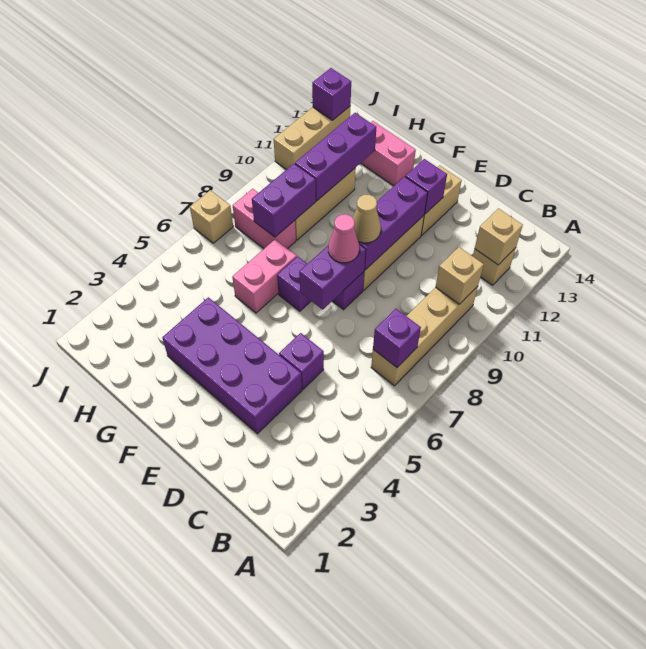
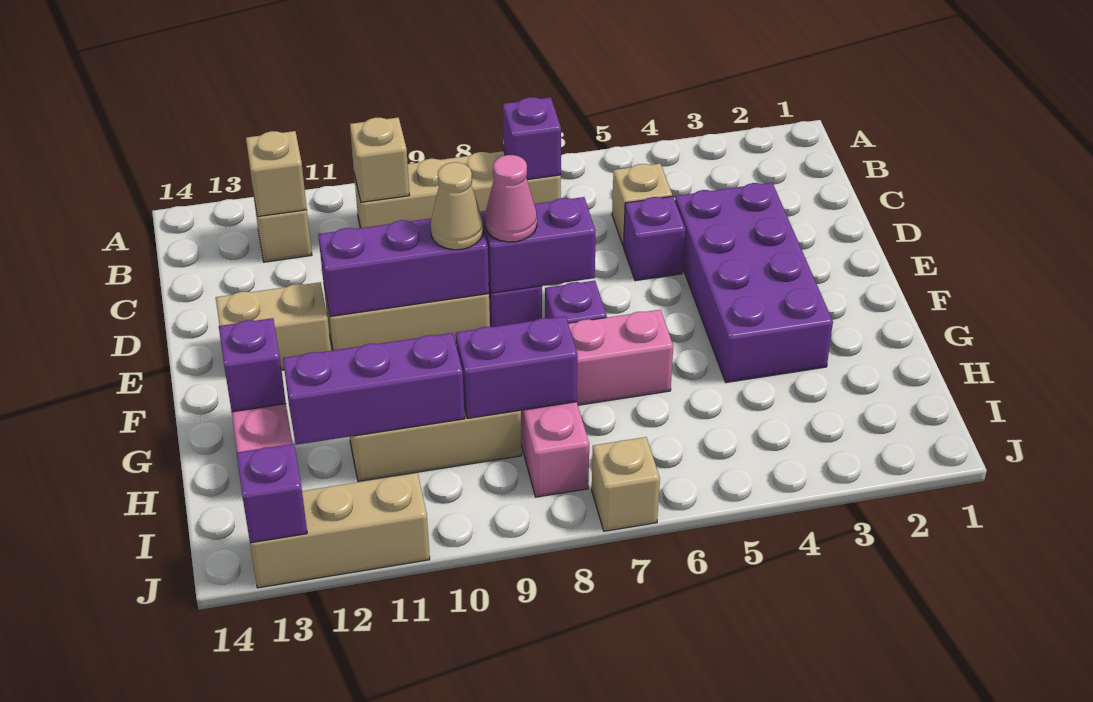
none -> tan brick C5 level 1
purple brick E12 level 2 -> purple brick G13 level 2

